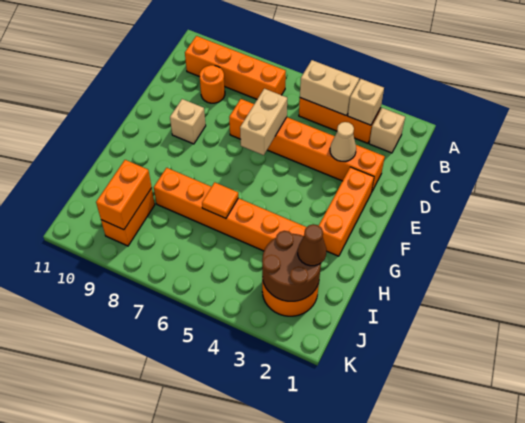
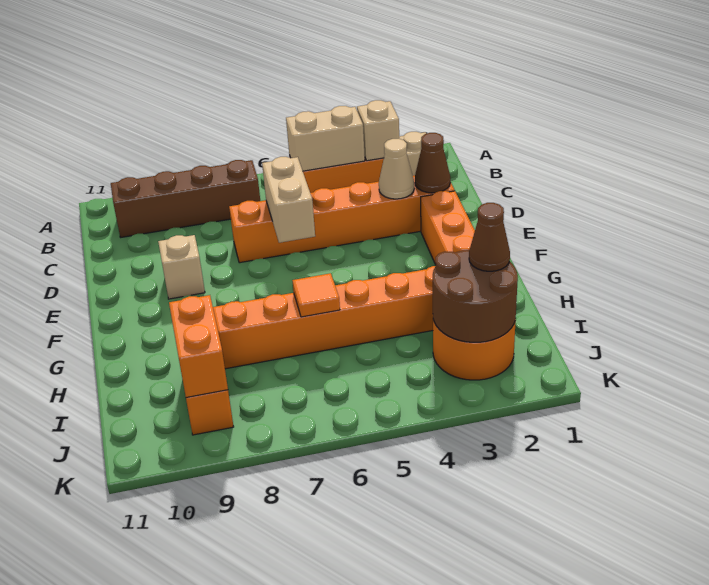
orange brick B7:B10 level 1 -> brown brick B7:B10 level 1
orange round brick C9 level 1 -> none
none -> brown cone D2 level 2

